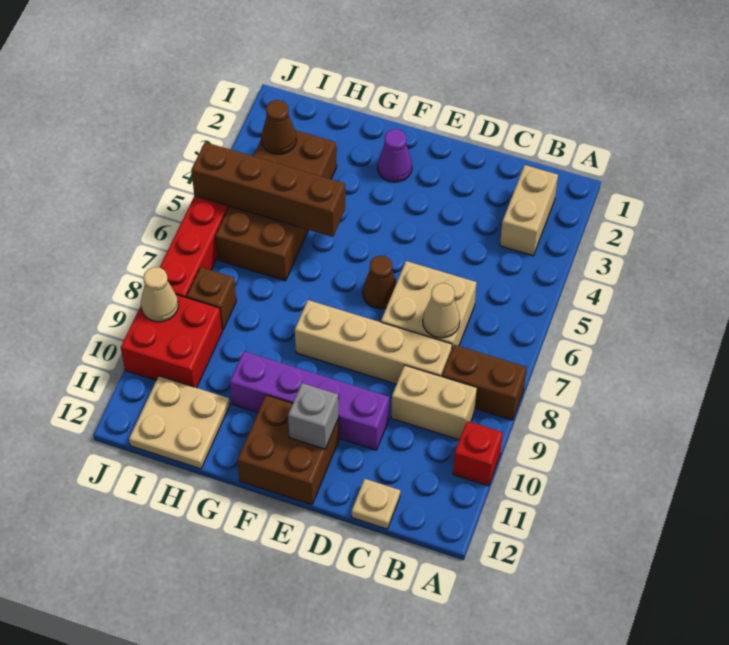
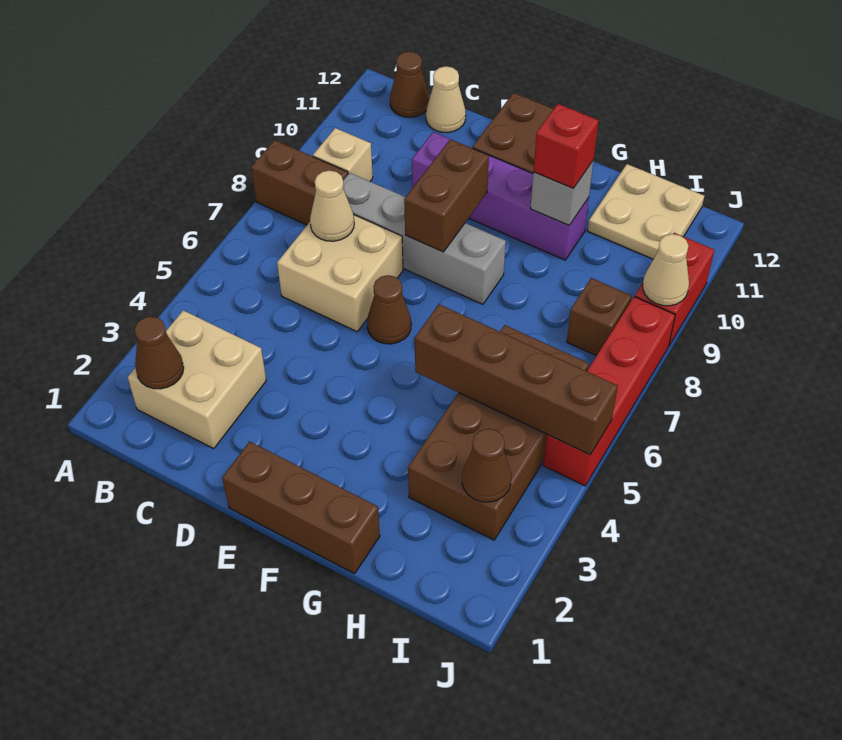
red brick A10 level 1 -> red brick G10 level 3
tan brick B2:B3 level 1 -> tan brick B2:C3 level 1
none -> brown cone B2 level 2
tan brick B9:C9 level 1 -> tan brick B9 level 1
none -> brown cone B12 level 1
tan brick C8:F8 level 1 -> grey brick C8:F8 level 1
tan plate C12 level 1 -> tan cone C12 level 1
none -> brown brick E1:G1 level 1
none -> brown brick E8:E9 level 2
grey brick E11 level 2 -> grey brick G10 level 2
purple cone F2 level 1 -> none
red brick I9:J10 level 1 -> red brick J9:J10 level 1

